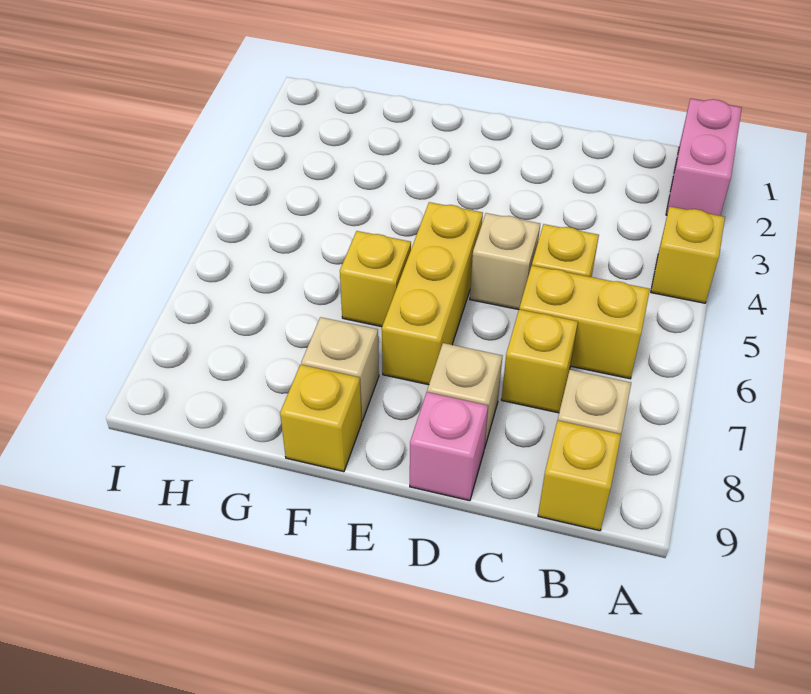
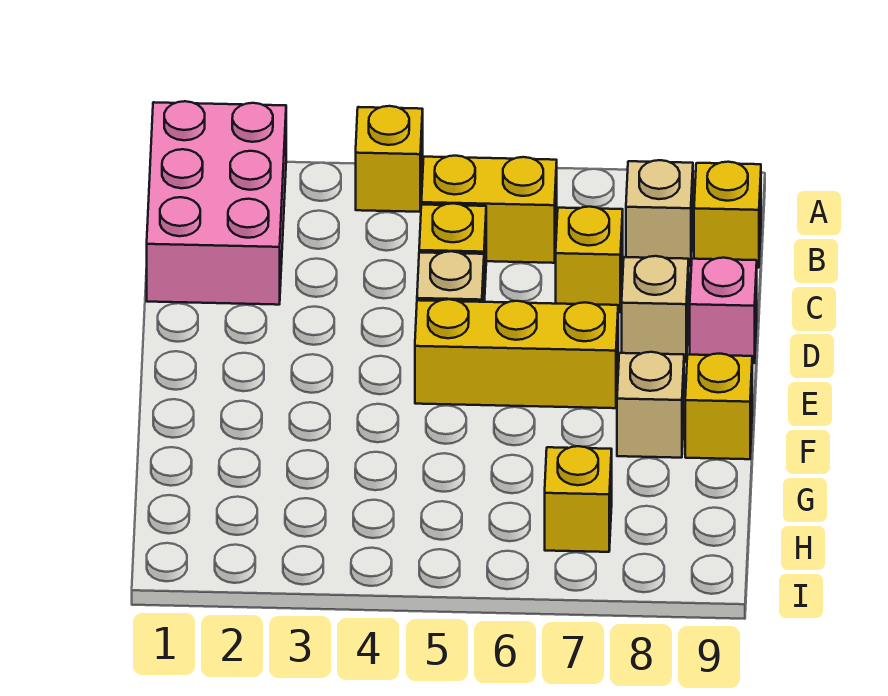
pink brick A1:A2 level 1 -> pink brick A1:C2 level 1
yellow brick B6:C6 level 1 -> yellow brick B5:B6 level 1
yellow brick F6 level 1 -> yellow brick H7 level 1

